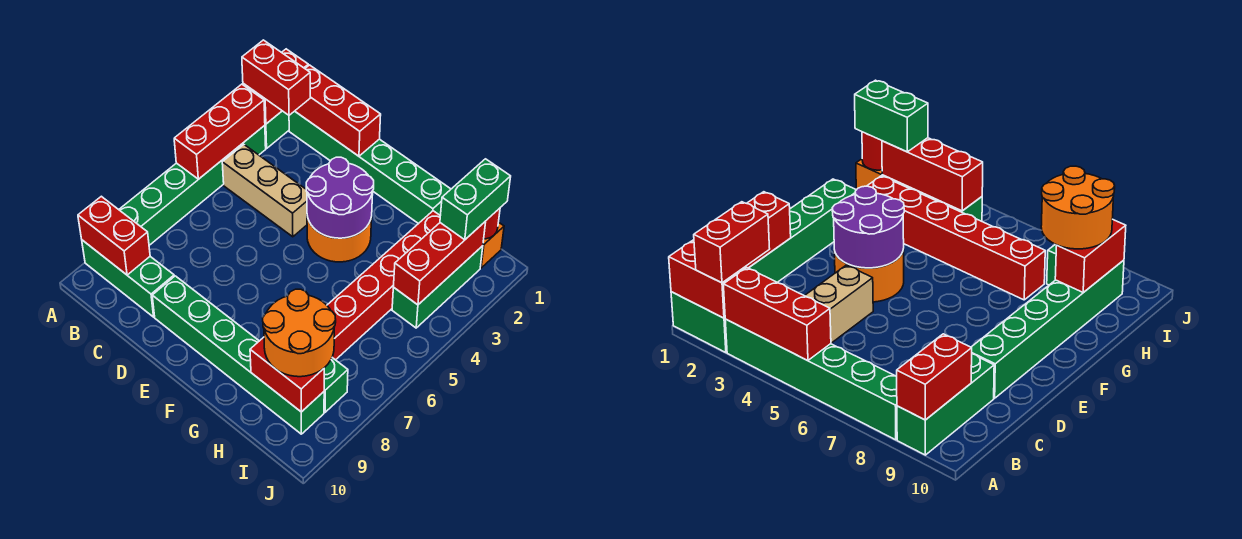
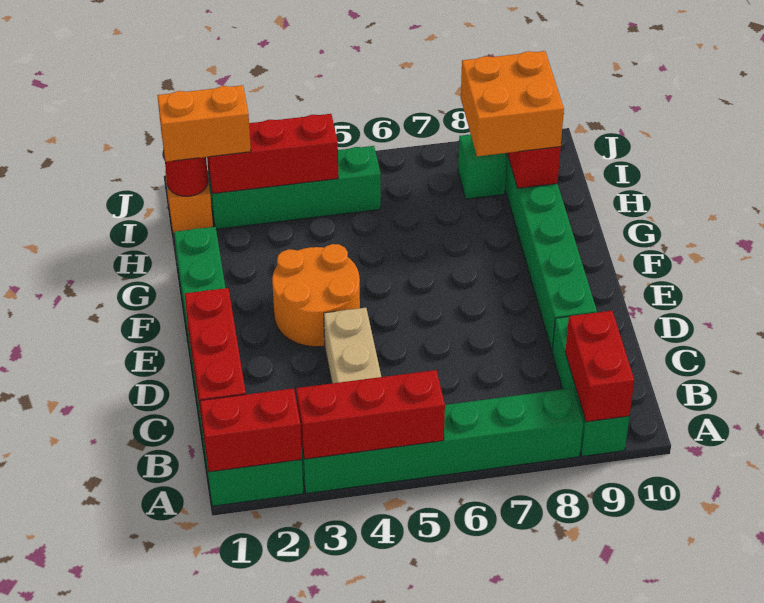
red brick A2:B2 level 3 -> none
purple round brick E3:F4 level 2 -> none
red brick H2:H7 level 1 -> none
orange round brick H8:I9 level 3 -> orange brick H8:I9 level 3
green brick I1:I2 level 3 -> orange brick I1:I2 level 3
green brick I2:I4 level 1 -> green brick I2:I5 level 1

